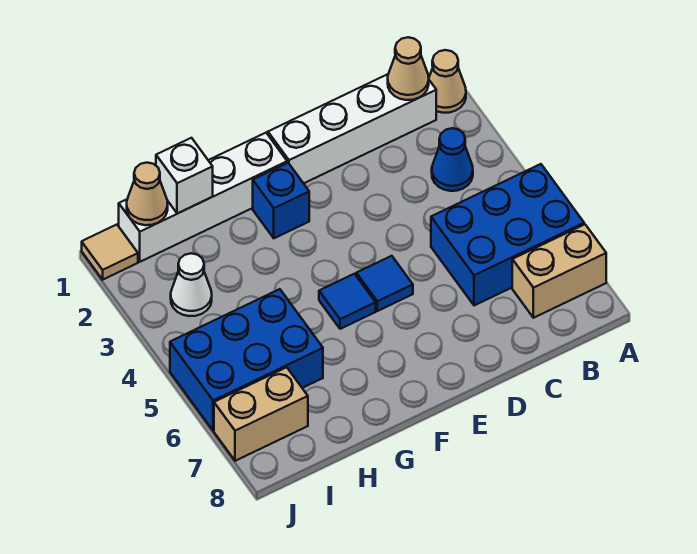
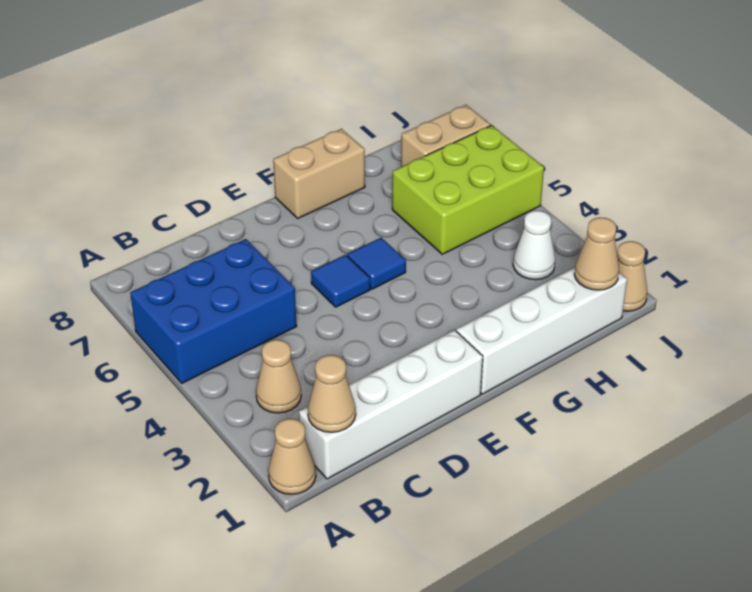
tan brick A7:B7 level 1 -> tan brick F8:G8 level 1
blue cone B3 level 1 -> tan cone B3 level 1
blue brick F2 level 1 -> none
white brick H1 level 2 -> none
blue brick H5:J6 level 1 -> lime brick H5:J6 level 1
tan tile J1 level 1 -> tan cone J1 level 1

